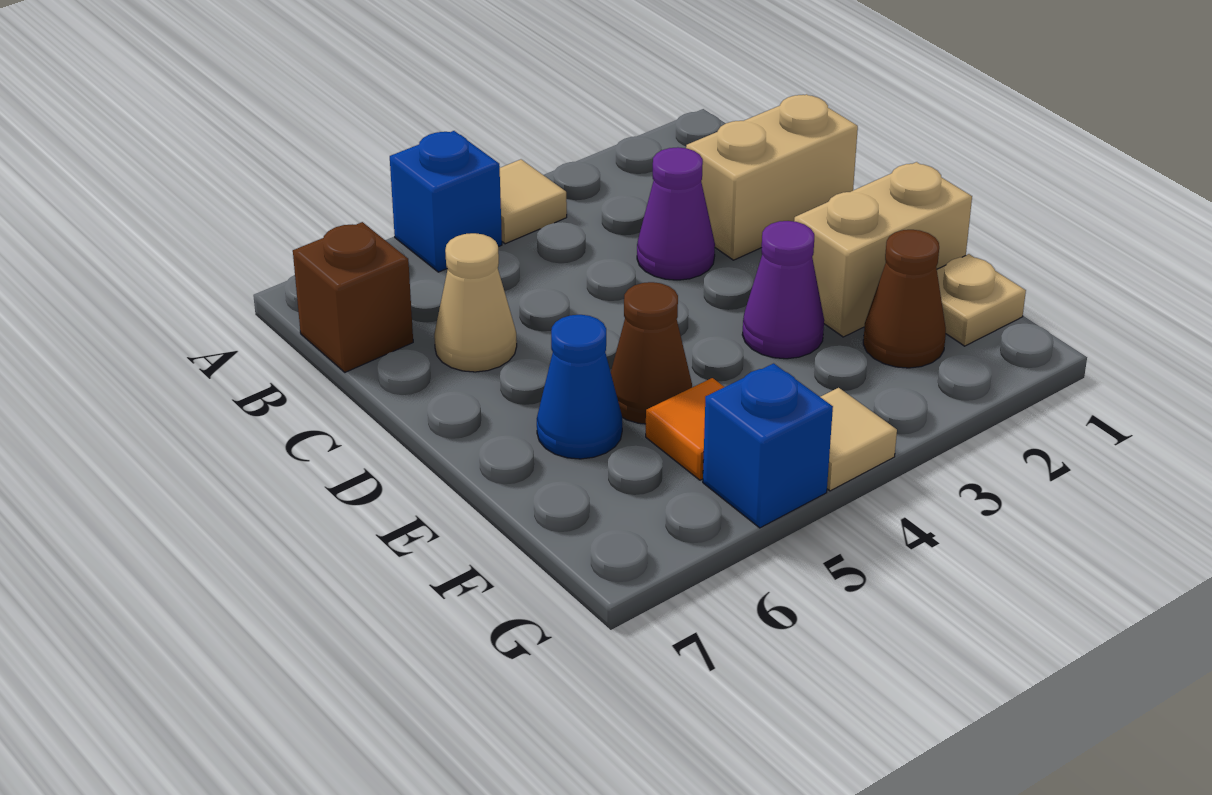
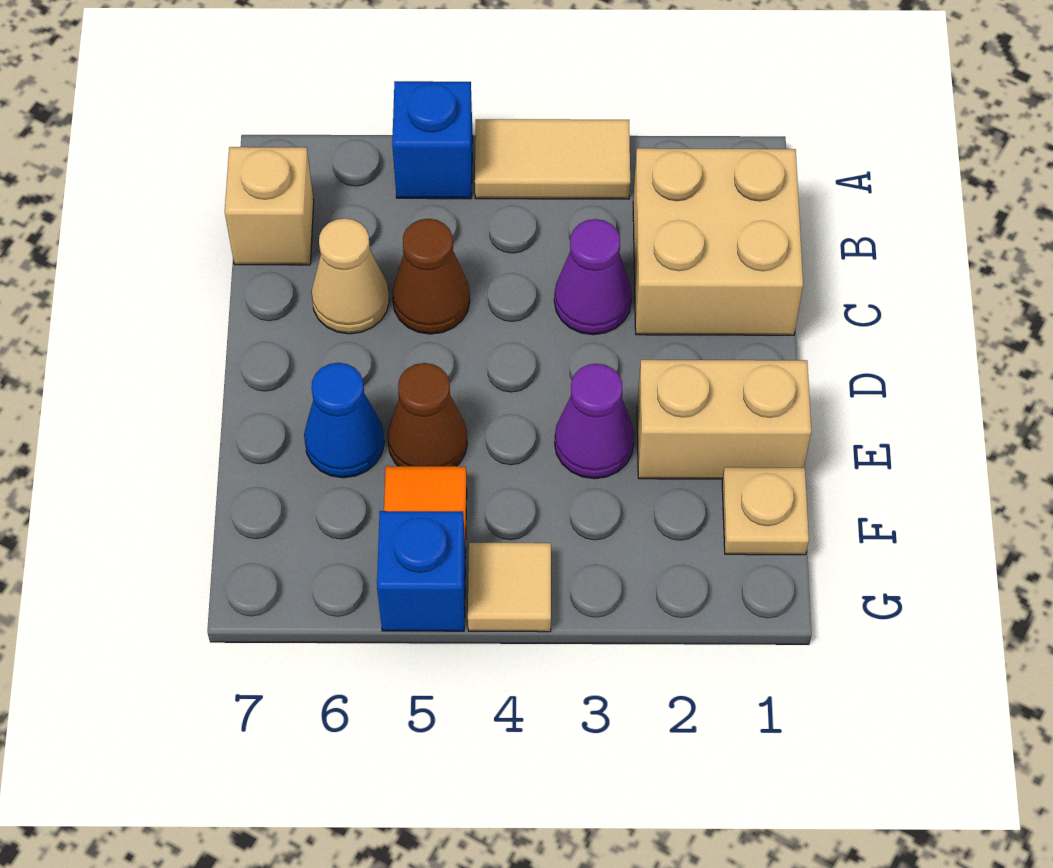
tan tile A4 level 1 -> tan tile A3:A4 level 1
brown brick B7 level 1 -> tan brick B7 level 1
tan brick C1:C2 level 1 -> tan brick B1:C2 level 1
brown cone F2 level 1 -> brown cone C5 level 1

